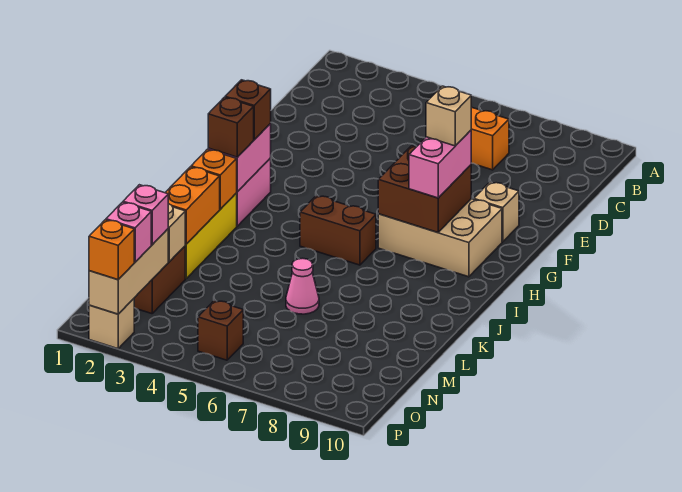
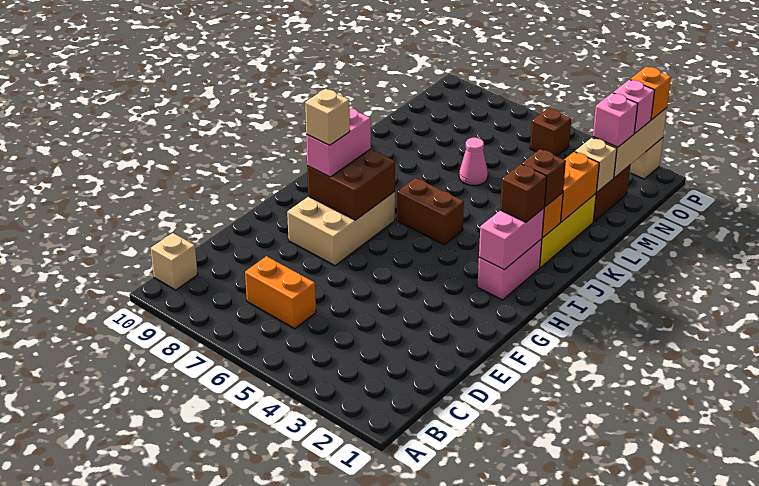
tan brick F9 level 1 -> tan brick B10 level 1
tan brick G7:H9 level 1 -> tan brick F7:H8 level 1
brown brick H2 level 3 -> brown brick J2 level 3

